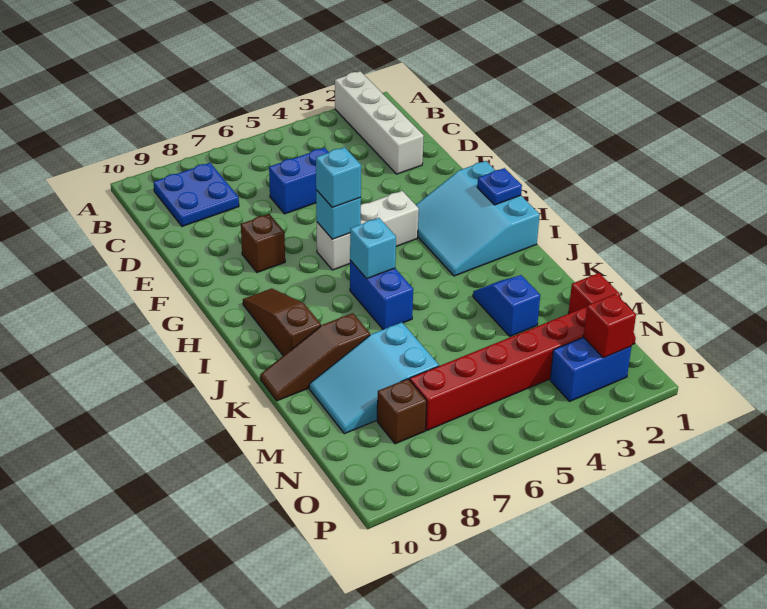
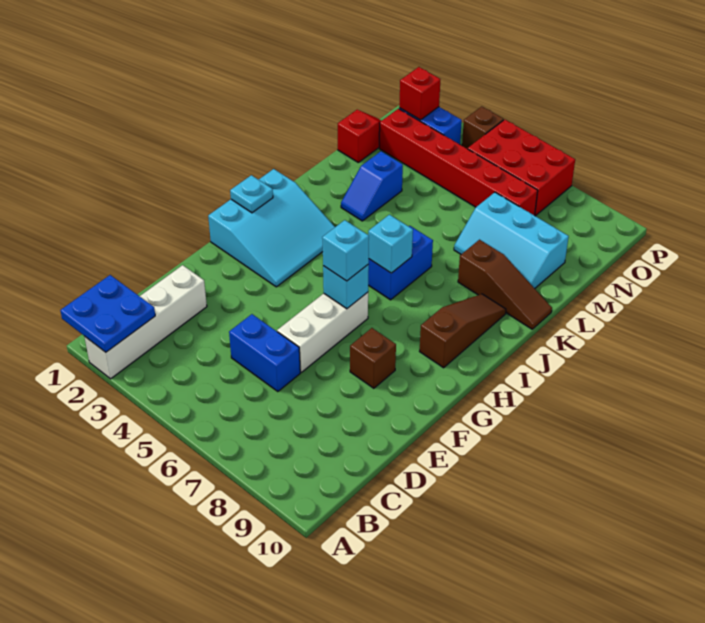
blue plate B8:C9 level 1 -> blue plate A1:B2 level 2
white brick G4:G6 level 1 -> white brick E6:G6 level 1
blue plate H1 level 2 -> cyan plate H1 level 2
brown slope H9:J9 level 1 top J -> brown slope H9:J9 level 1 top H
cyan slope L7:M9 level 1 top 7 -> cyan slope L7:M9 level 1 top M
brown brick N8 level 1 -> brown brick P4 level 1
none -> red brick O5:P7 level 1

